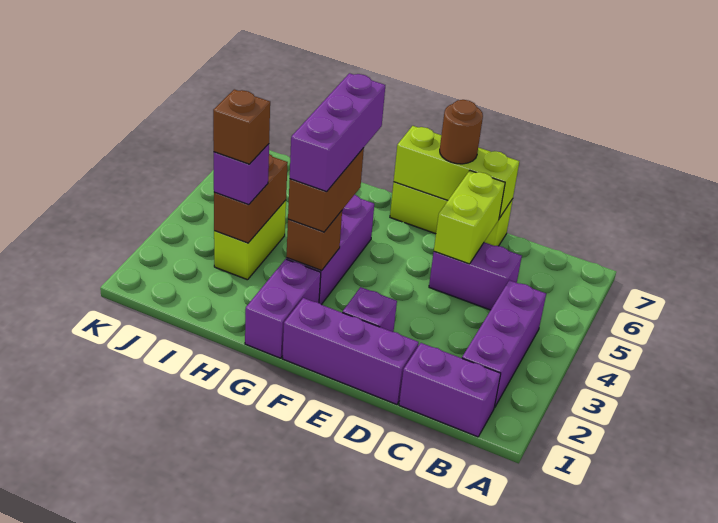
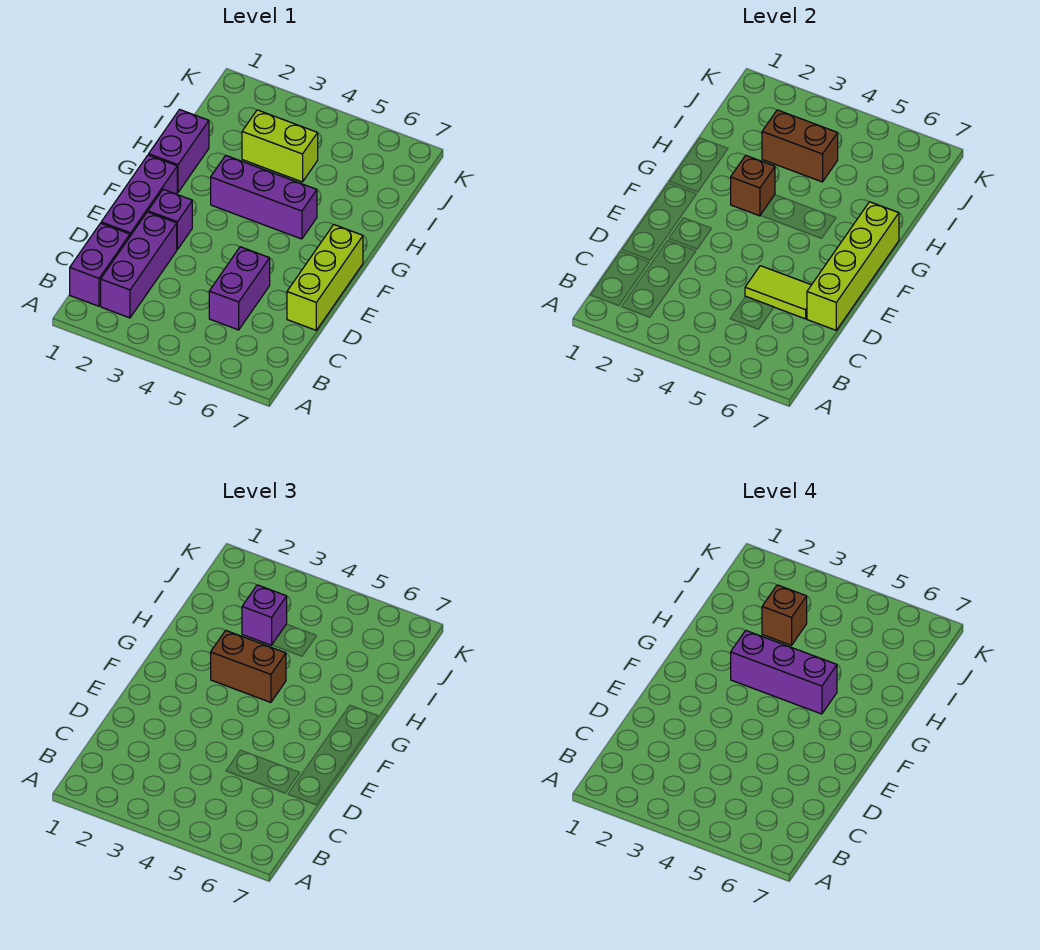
purple brick B2:B4 level 1 -> purple brick B2:D2 level 1
lime brick D5:D6 level 2 -> lime tile D5:D6 level 2
lime brick D7:F7 level 2 -> lime brick D7:G7 level 2
brown round brick E7 level 3 -> none
purple brick G1:G2 level 1 -> purple brick G1:H1 level 1

